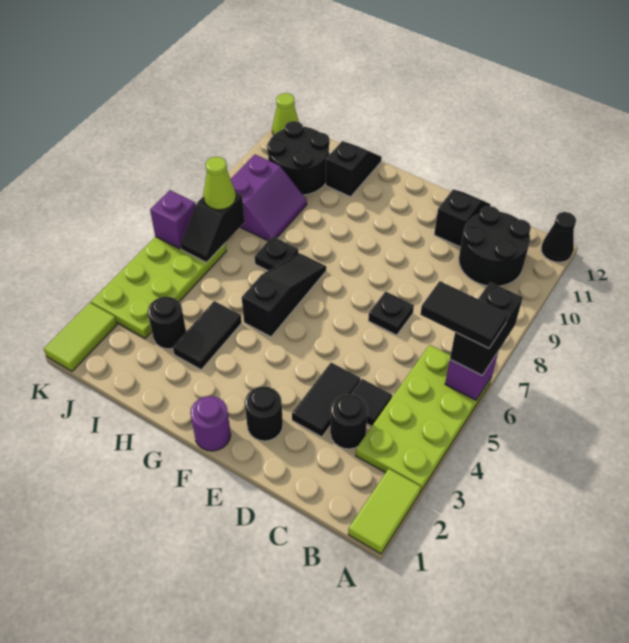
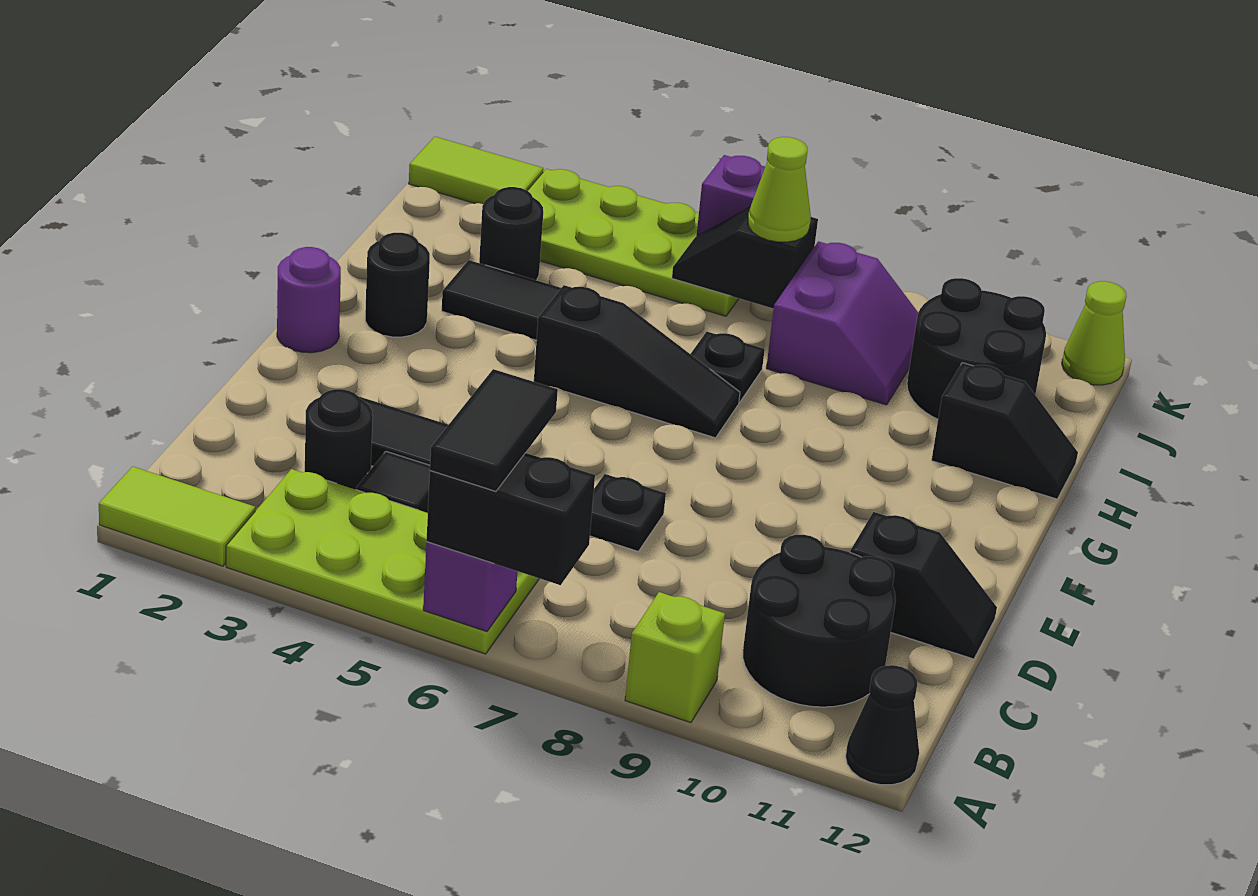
none -> lime brick A9 level 1
black round brick E2 level 1 -> black round brick G2 level 1
purple slope I8:J9 level 1 top J -> purple slope I8:J9 level 1 top 8

